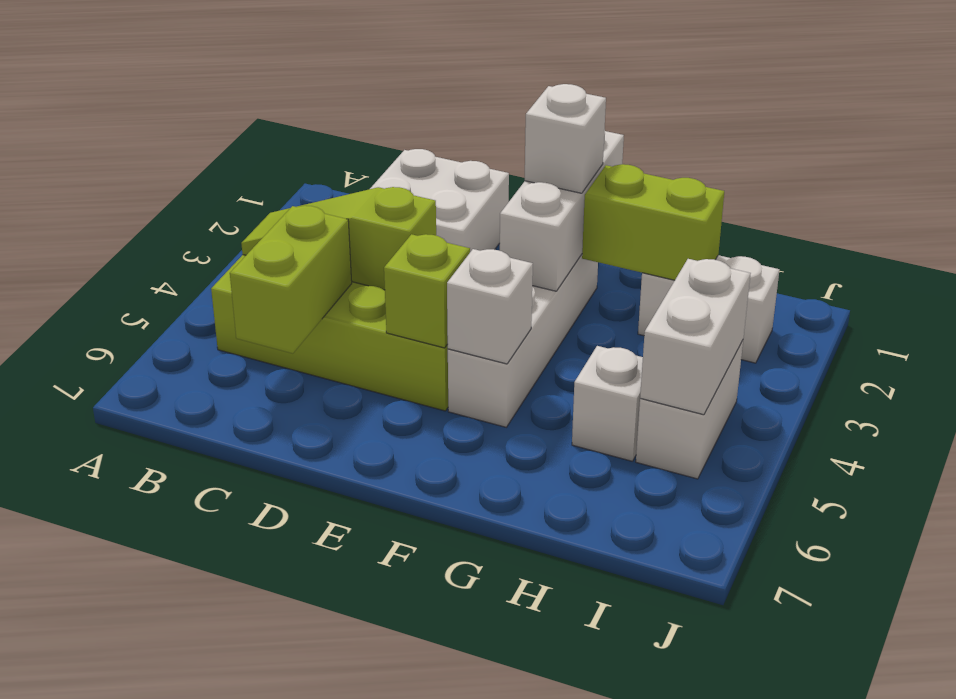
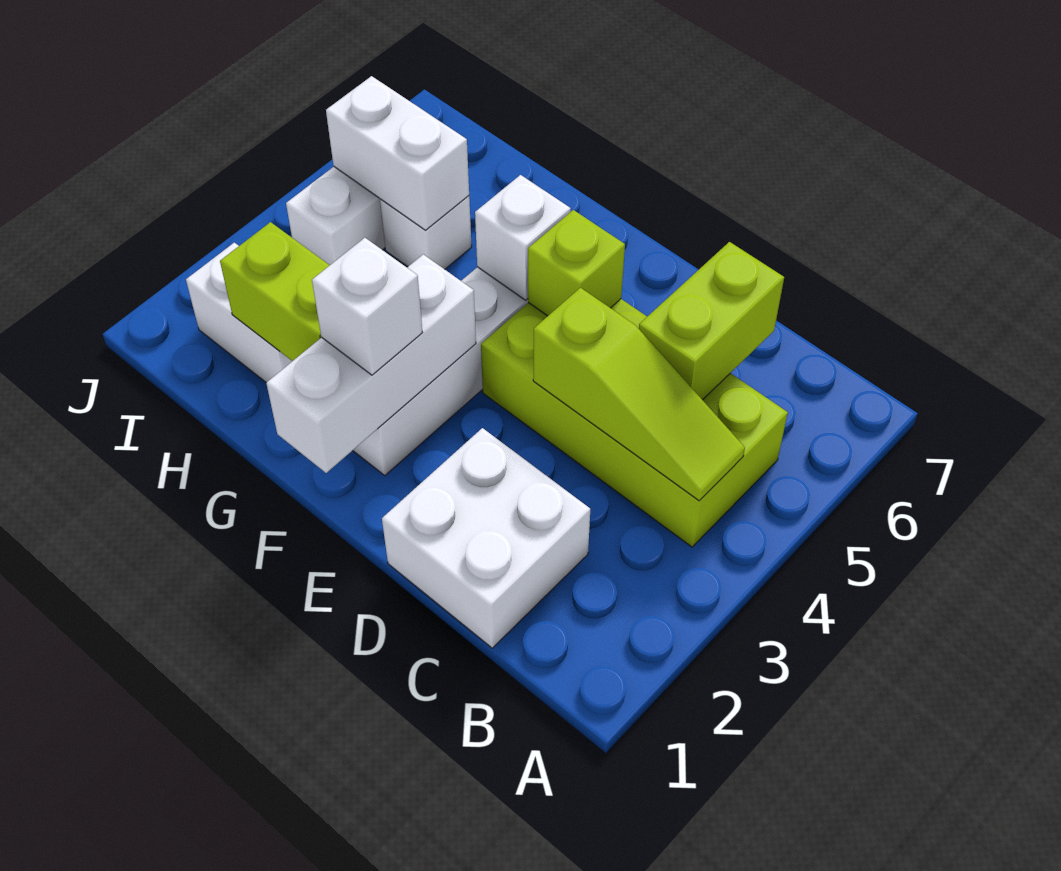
white brick I4:I5 level 2 -> white brick H5:I5 level 2

